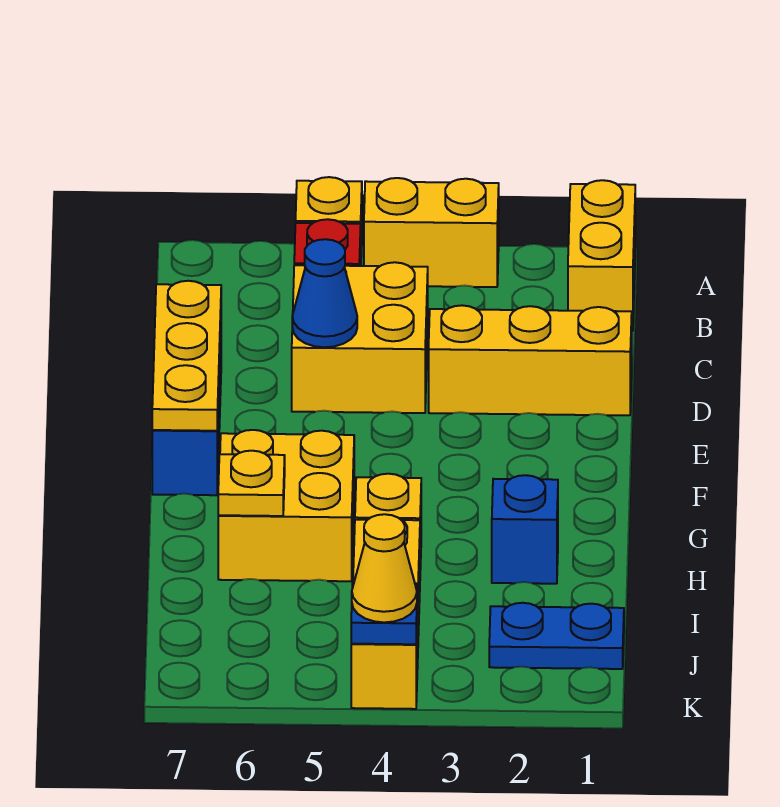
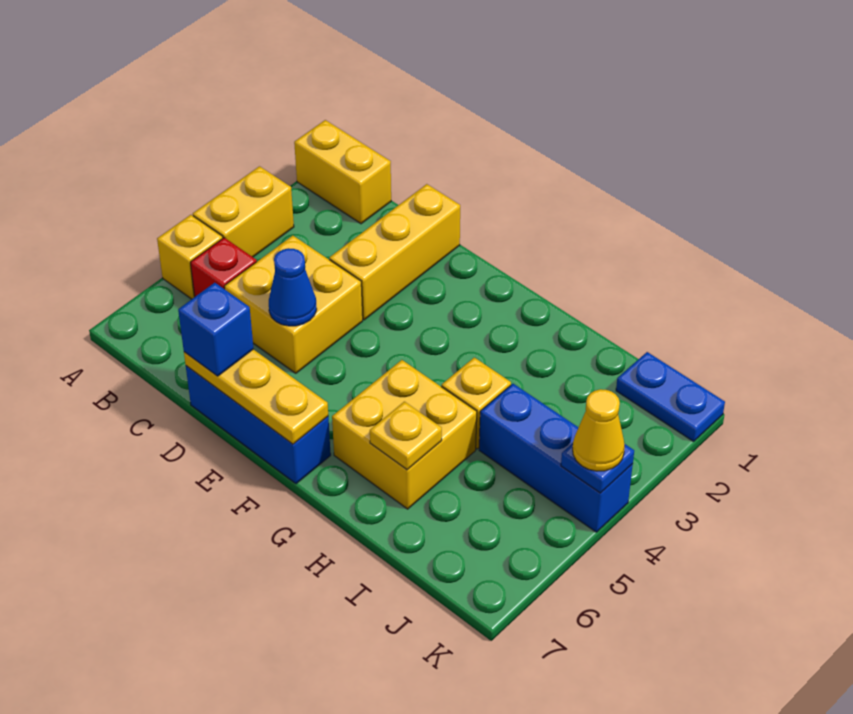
blue brick H2 level 1 -> blue brick D7 level 3
yellow brick I4:K4 level 1 -> blue brick I4:K4 level 1
blue plate J1:J2 level 1 -> blue plate J1:K1 level 1

